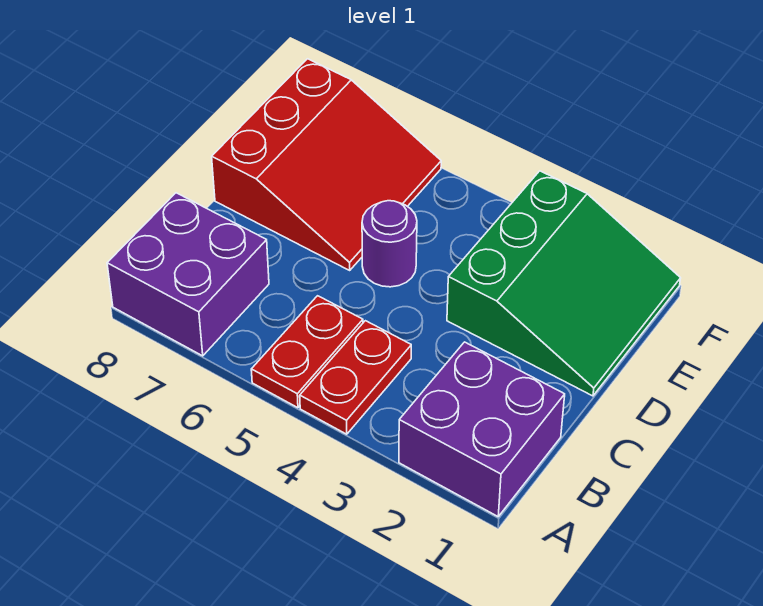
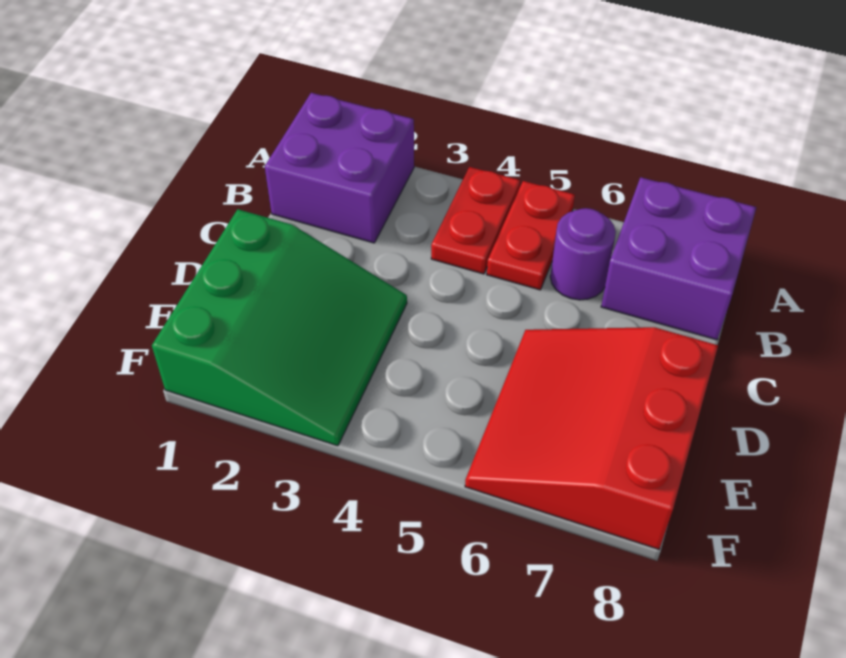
green slope D1:F3 level 1 top 3 -> green slope D1:F3 level 1 top 1
purple round brick D5 level 1 -> purple round brick B6 level 1

